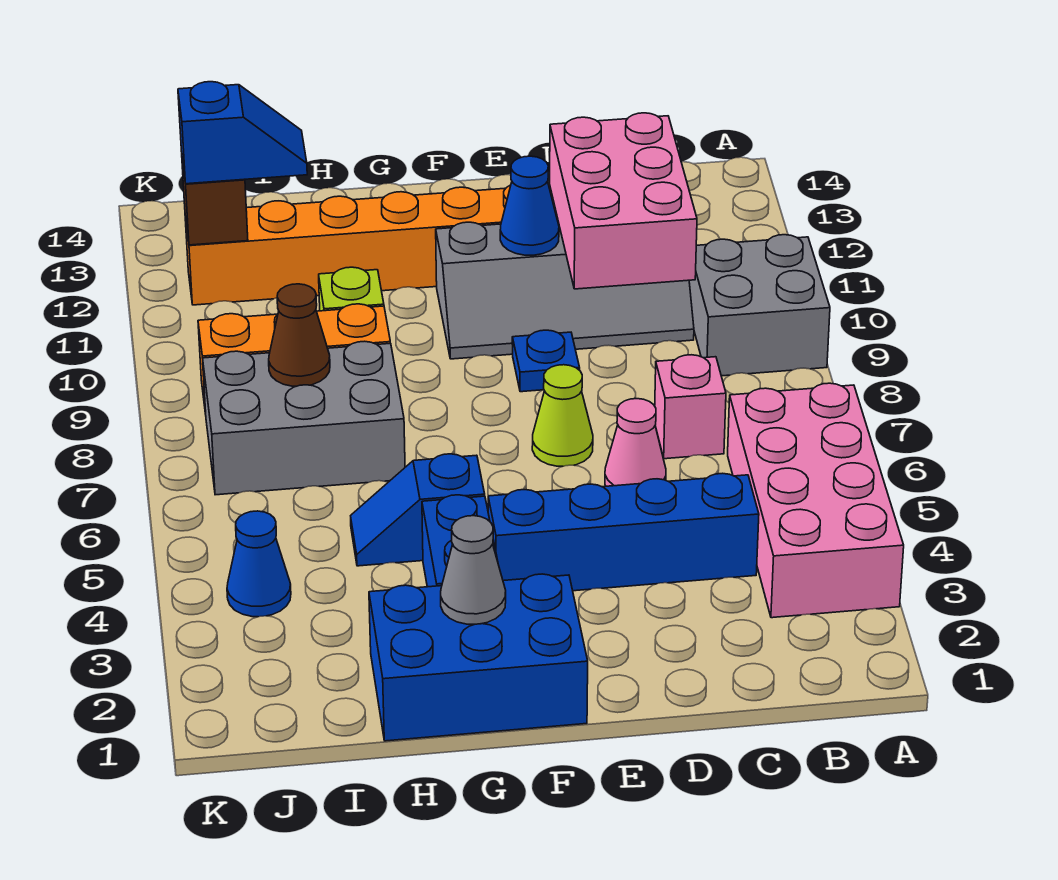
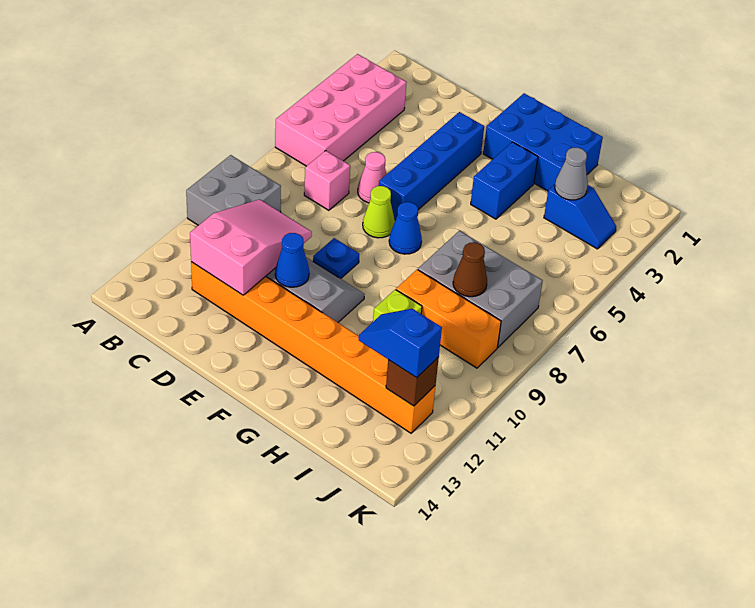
blue brick C4:F4 level 1 -> blue brick E3:E6 level 1
pink brick C10:D12 level 2 -> pink slope C10:D12 level 2 top 12
grey cone G2 level 2 -> grey cone I3 level 2
blue slope G5:H5 level 1 top G -> blue slope I3:J3 level 1 top I
blue cone J4 level 1 -> blue cone F7 level 1

